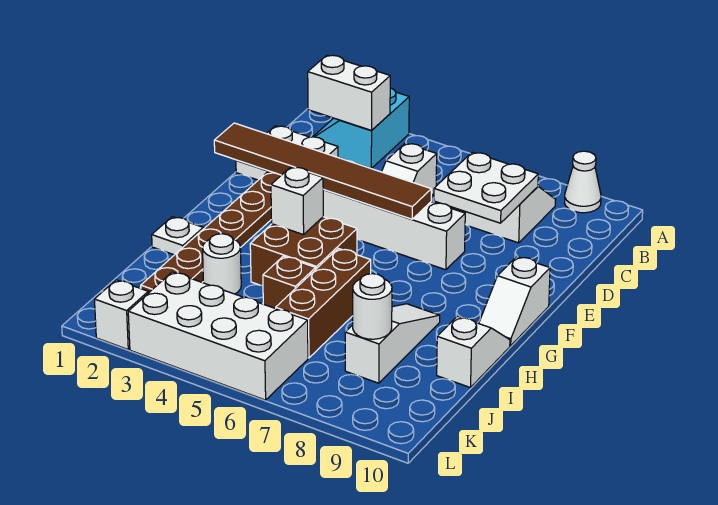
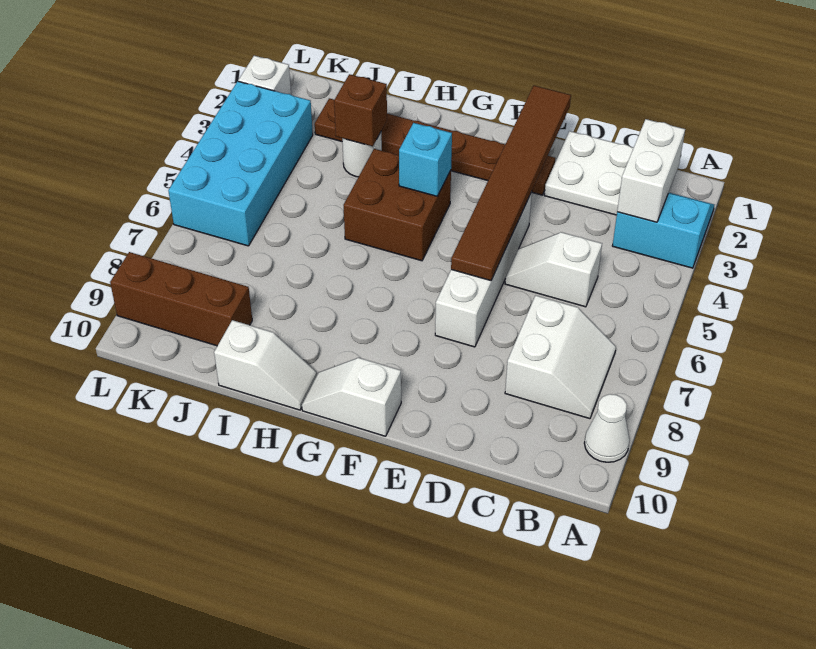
white plate C7:D8 level 2 -> none
white brick G4 level 2 -> cyan brick G4 level 2
white plate H1 level 1 -> none
brown brick H6:J6 level 1 -> brown brick J9:L9 level 1
white slope H8:J8 level 1 top J -> none
brown brick I5 level 1 -> brown brick I3 level 2
white round brick J8 level 2 -> none
white brick K3:L6 level 1 -> cyan brick K3:L6 level 1

